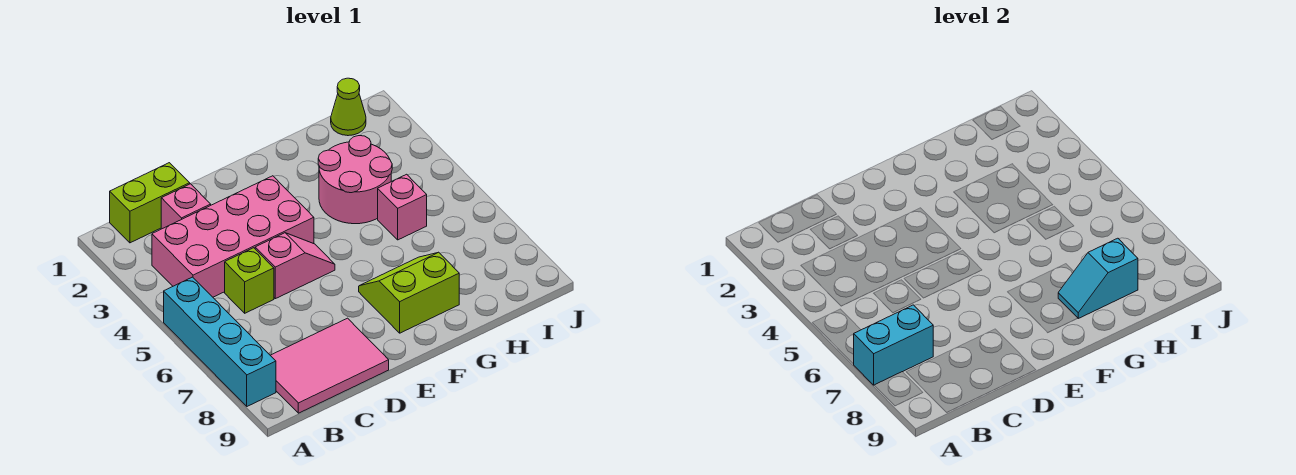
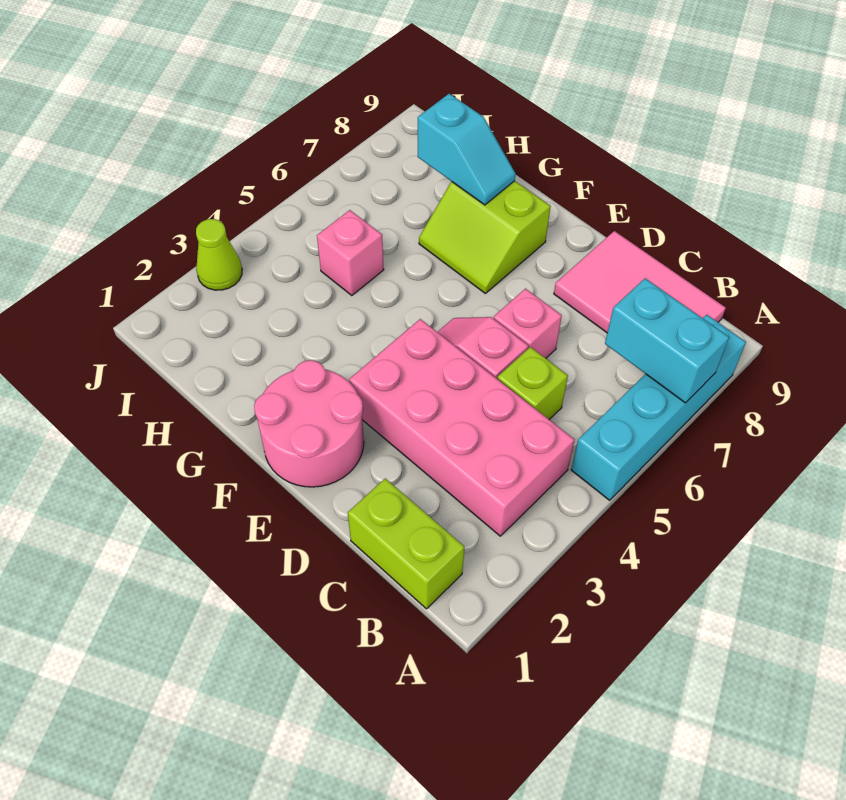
pink brick C2 level 1 -> pink brick D6 level 1
pink round brick G3:H4 level 1 -> pink round brick E1:F2 level 1
lime cone I1 level 1 -> lime cone J3 level 1

